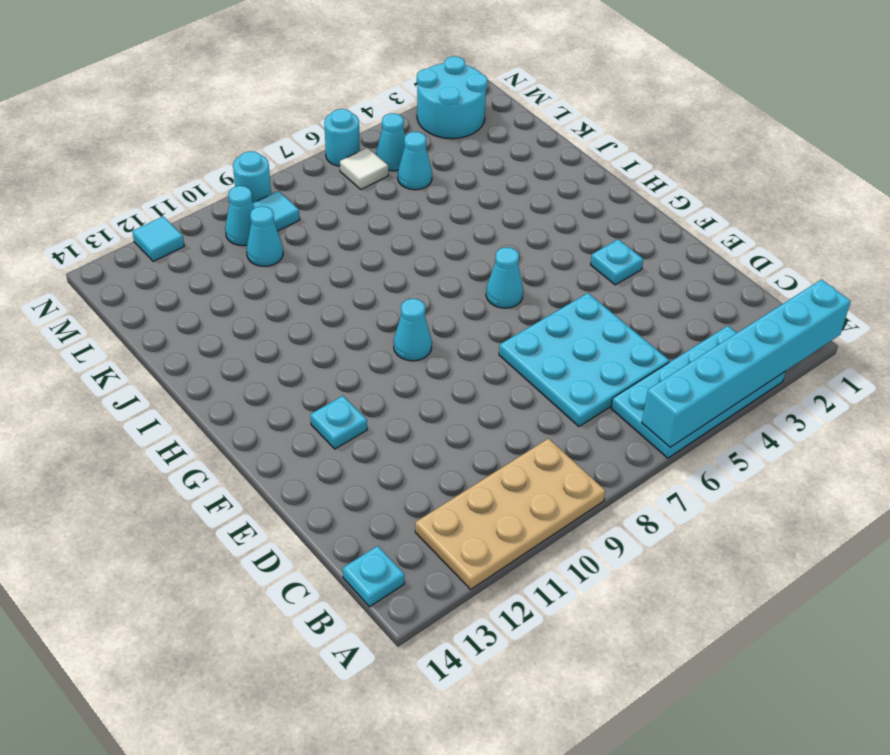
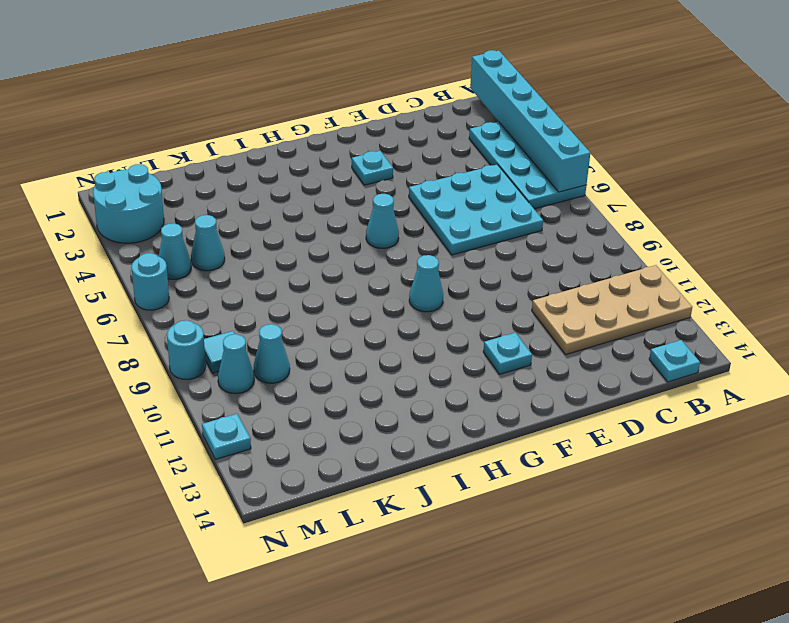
tan plate A9:B12 level 1 -> tan plate A11:D12 level 1
white tile M6 level 1 -> none
cyan tile N12 level 1 -> cyan plate N12 level 1

